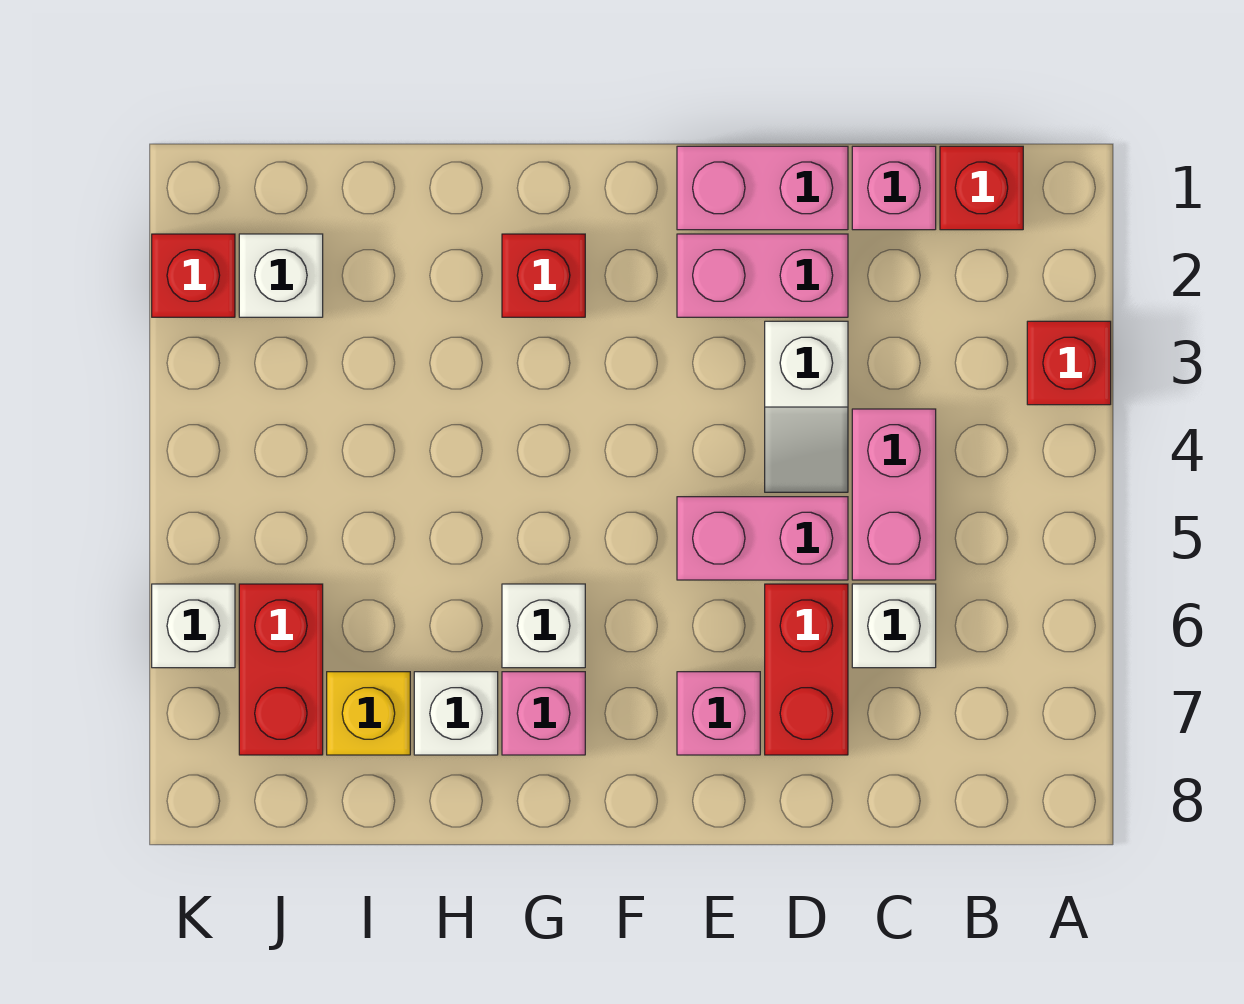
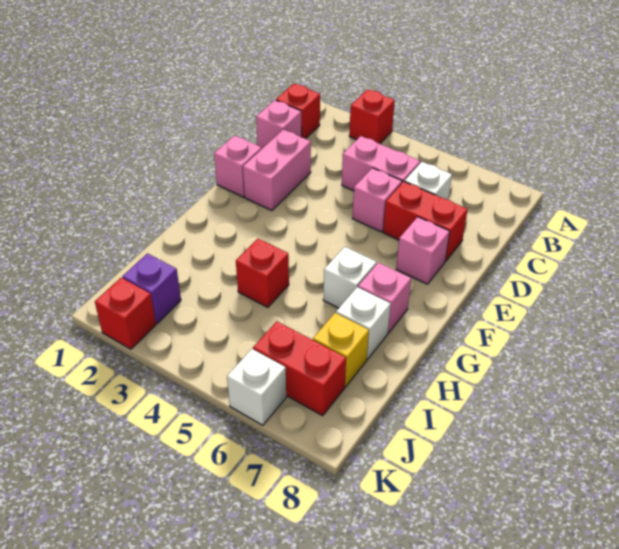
pink brick D1:E1 level 1 -> pink brick E1 level 1
white slope D3:D4 level 1 top 3 -> none
pink brick D5:E5 level 1 -> pink brick D5 level 1
red brick G2 level 1 -> red brick H4 level 1
white brick J2 level 1 -> purple brick J2 level 1

